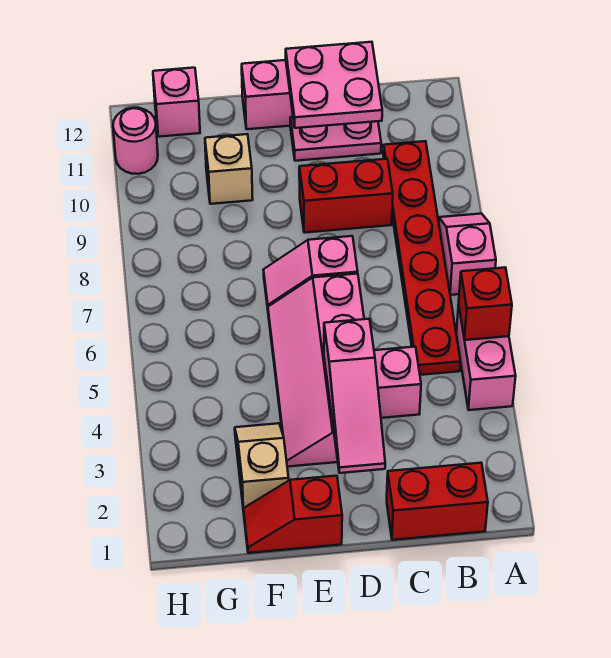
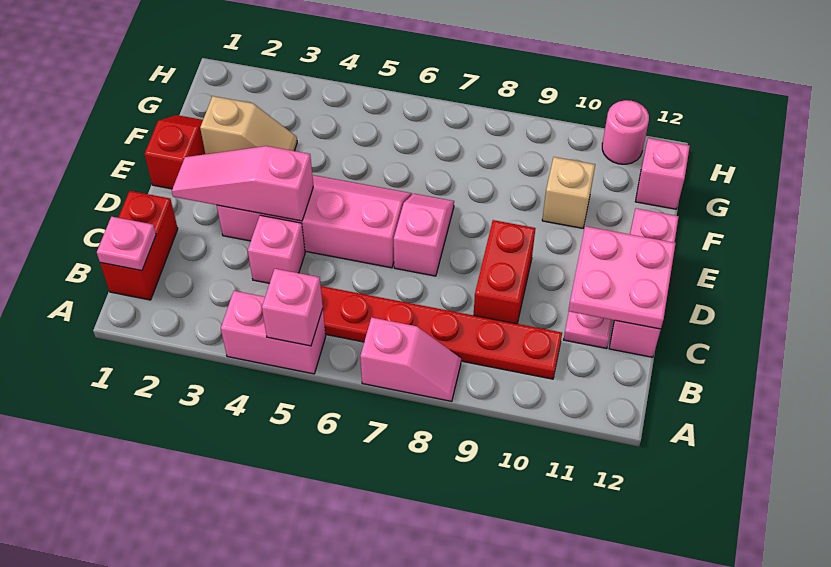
red brick A5 level 2 -> pink brick A5 level 2
none -> pink plate B1 level 2

